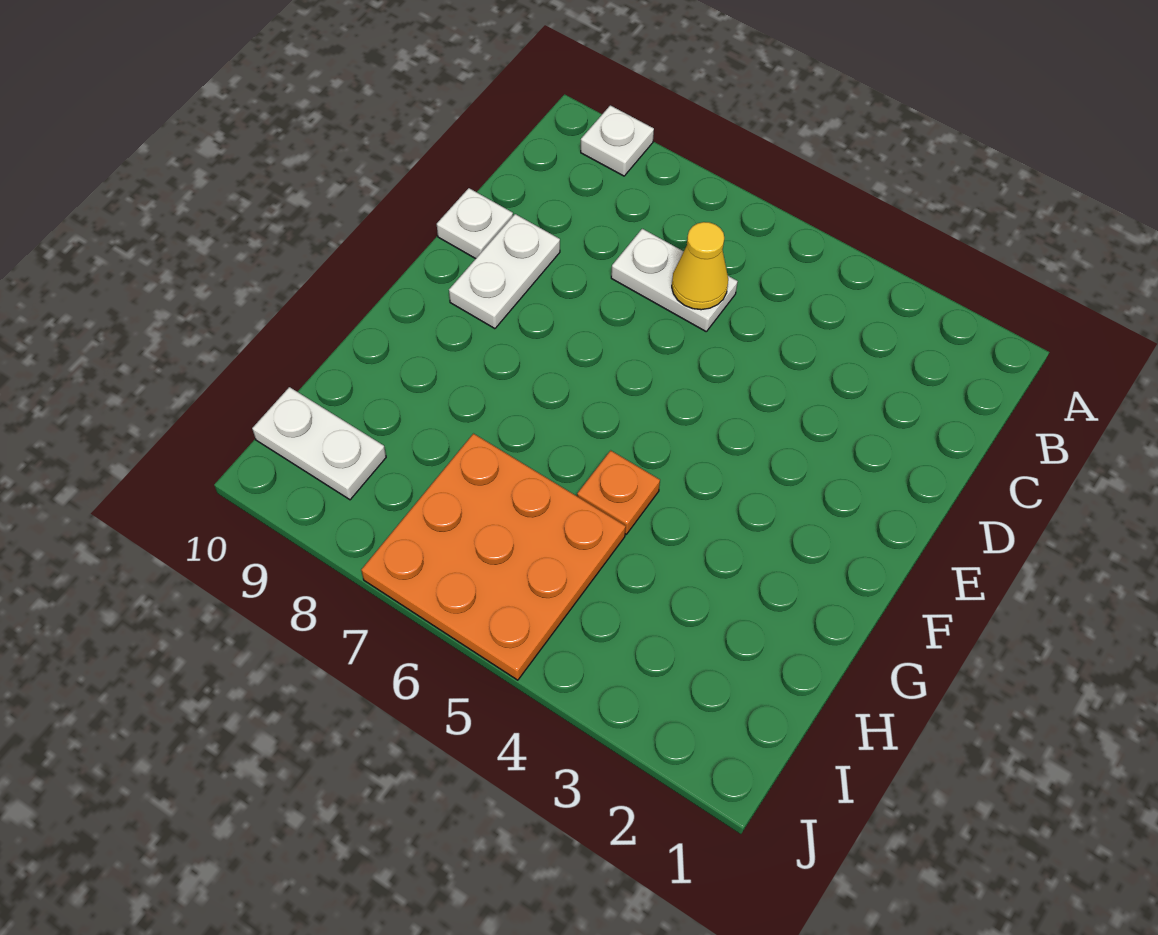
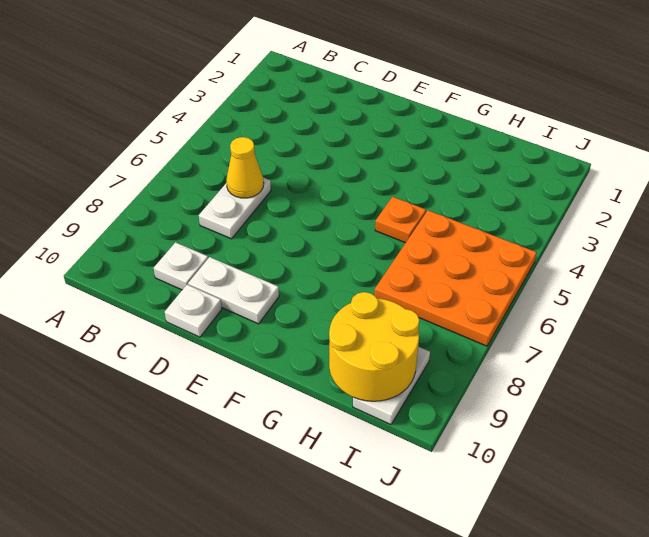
white plate A9 level 1 -> white plate C9 level 1
none -> yellow round brick H9:I10 level 2

